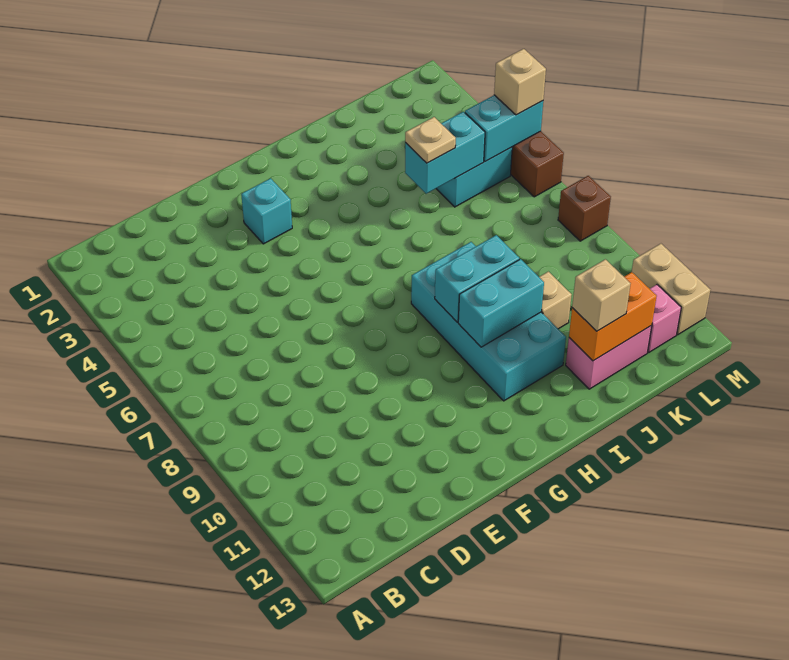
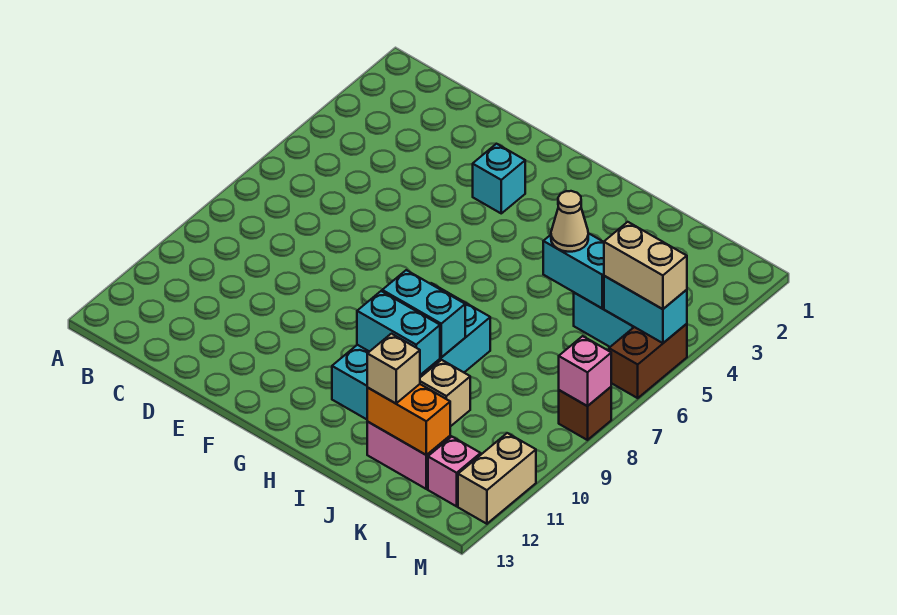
tan plate J5 level 3 -> tan cone J5 level 3
tan brick M5 level 3 -> tan brick L5:M5 level 3
none -> pink brick M8 level 2

